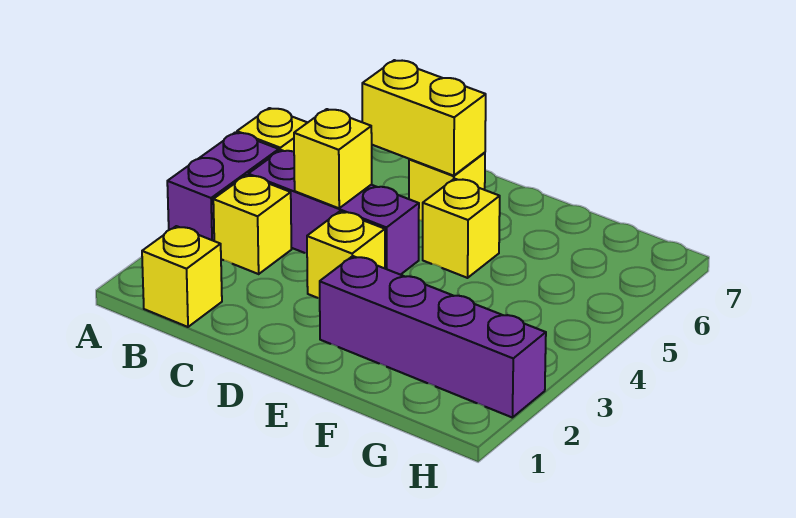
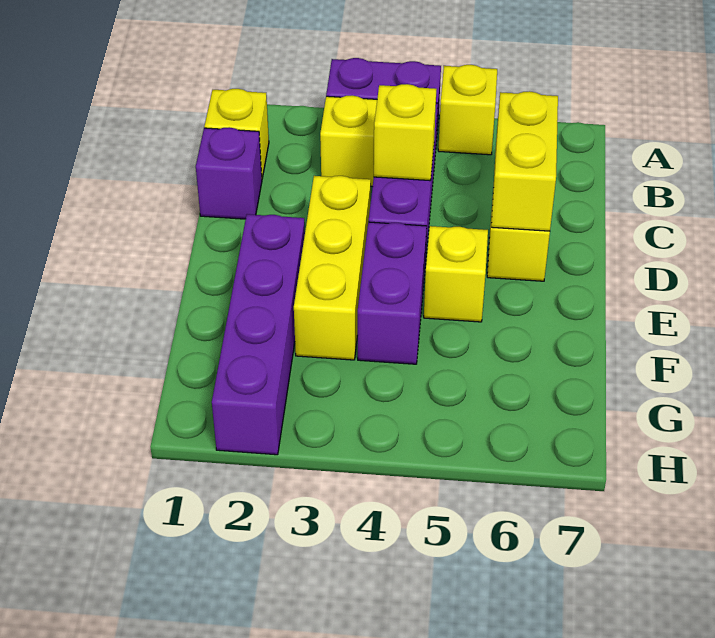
none -> purple brick C1 level 1
yellow brick D3 level 1 -> yellow brick D3:F3 level 1
none -> purple brick E4:F4 level 1

